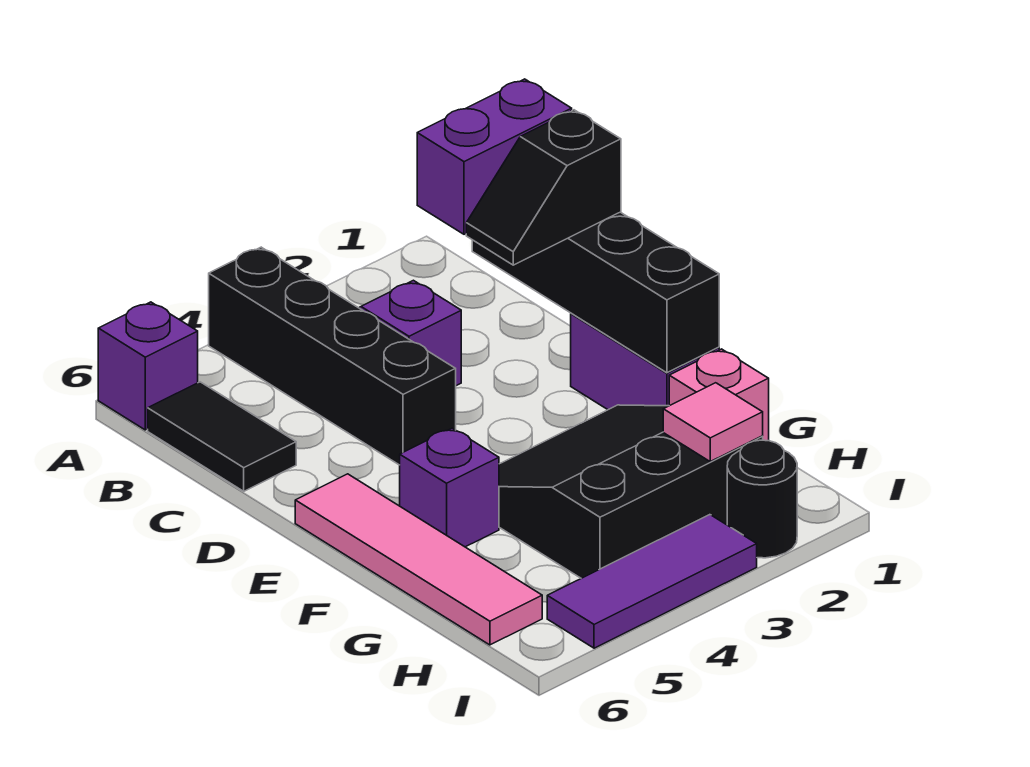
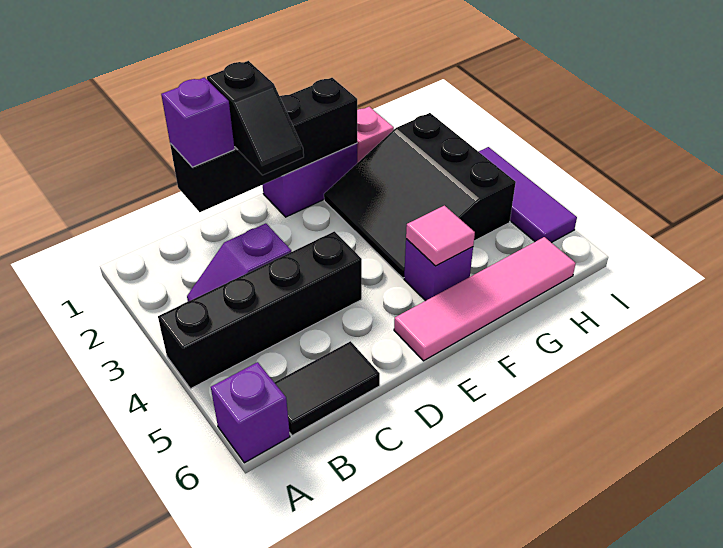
purple brick C1:C2 level 3 -> purple brick C1 level 3
pink tile H2 level 2 -> pink tile F5 level 2
black round brick I2 level 1 -> none

